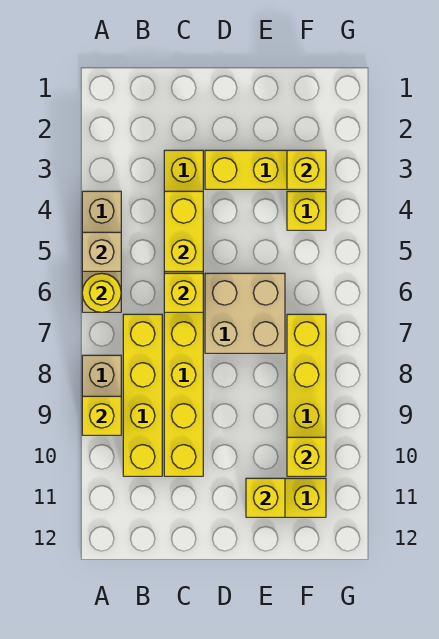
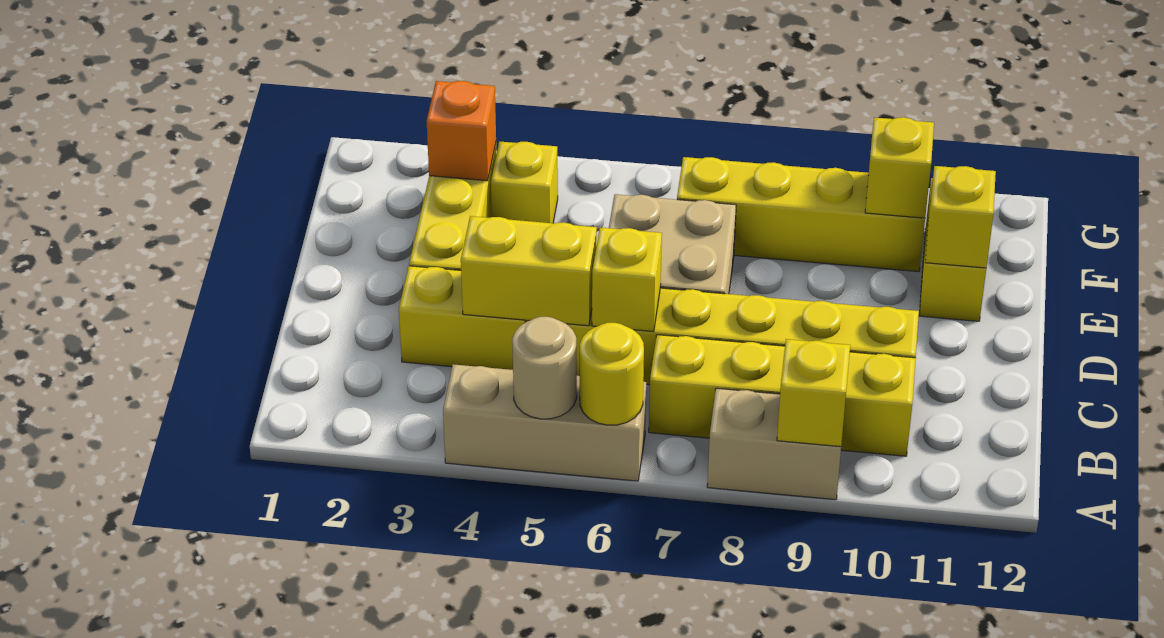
tan brick A5 level 2 -> tan round brick A5 level 2
yellow brick F3 level 2 -> orange brick F3 level 2

